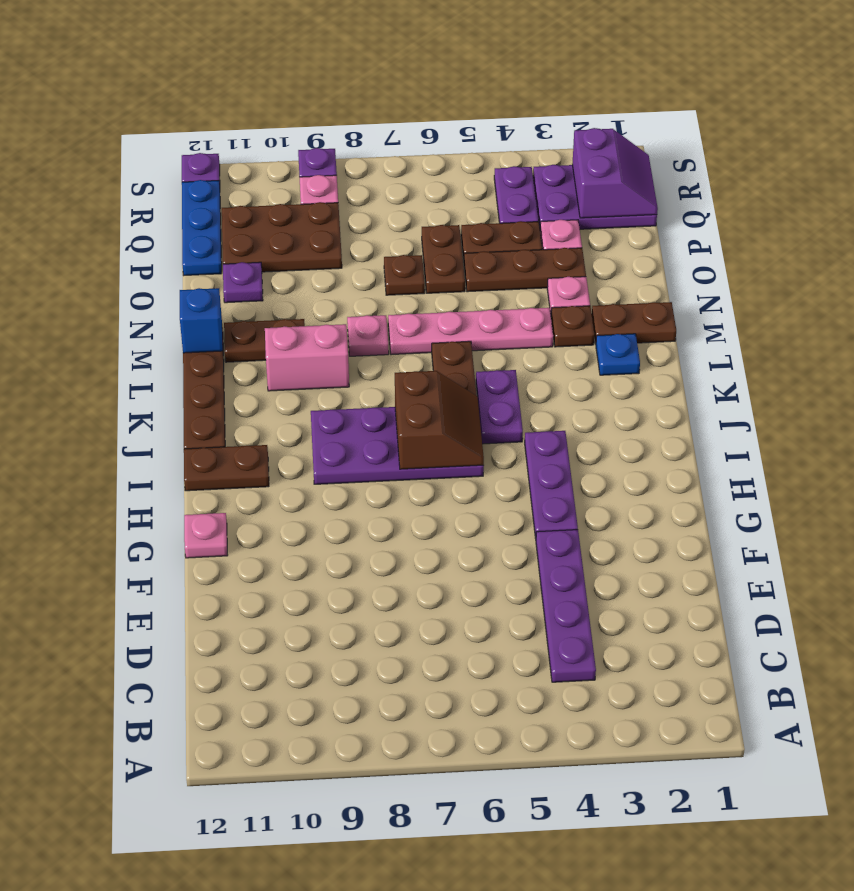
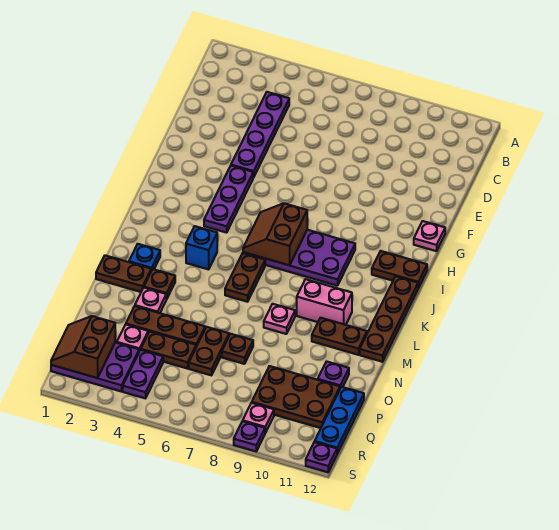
purple plate J5:K5 level 1 -> none
pink plate M4:M7 level 1 -> none
blue brick M12 level 2 -> blue brick K4 level 1
purple slope Q1:R2 level 2 top 2 -> brown slope Q1:R2 level 2 top 2

